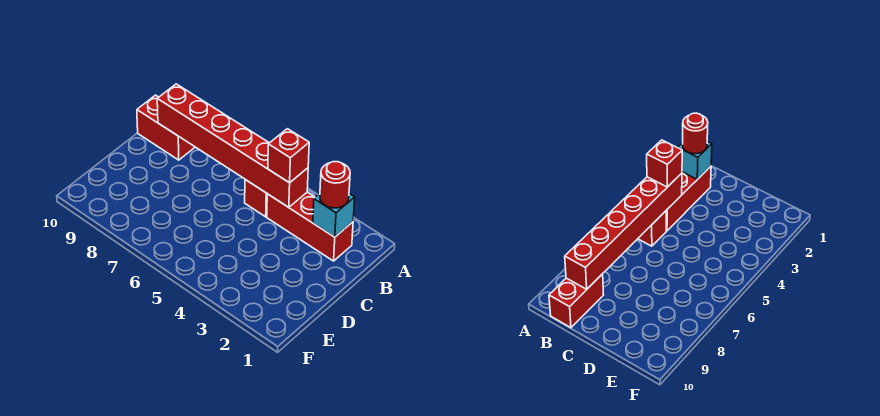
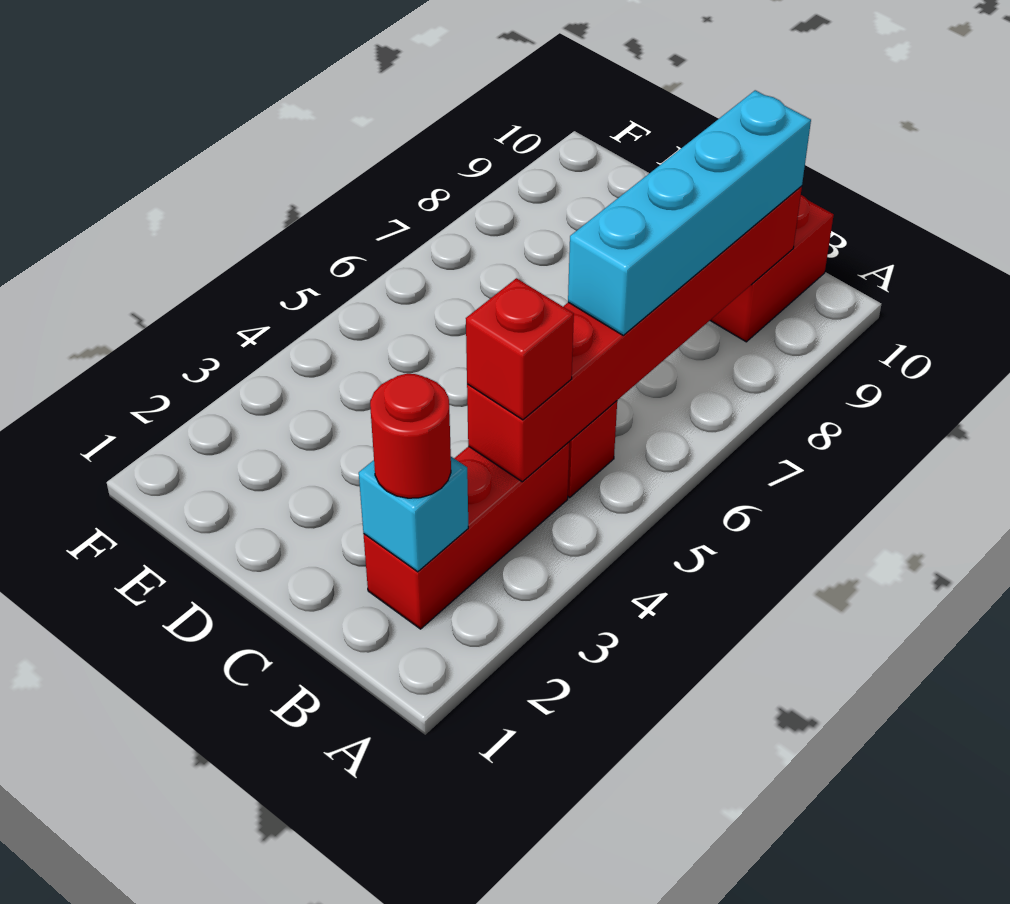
none -> cyan brick B6:B9 level 3

